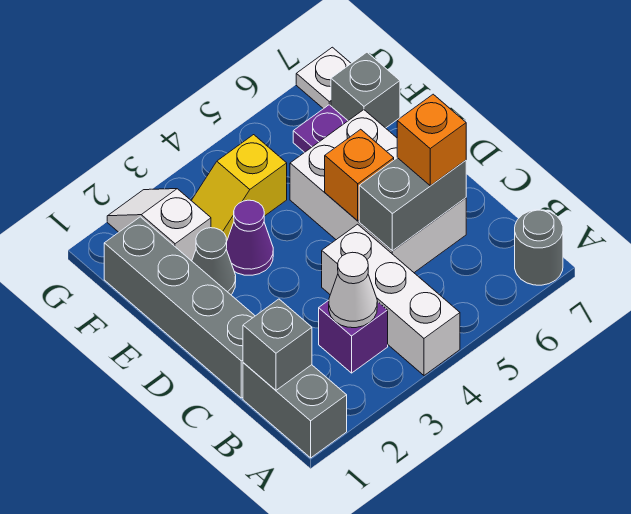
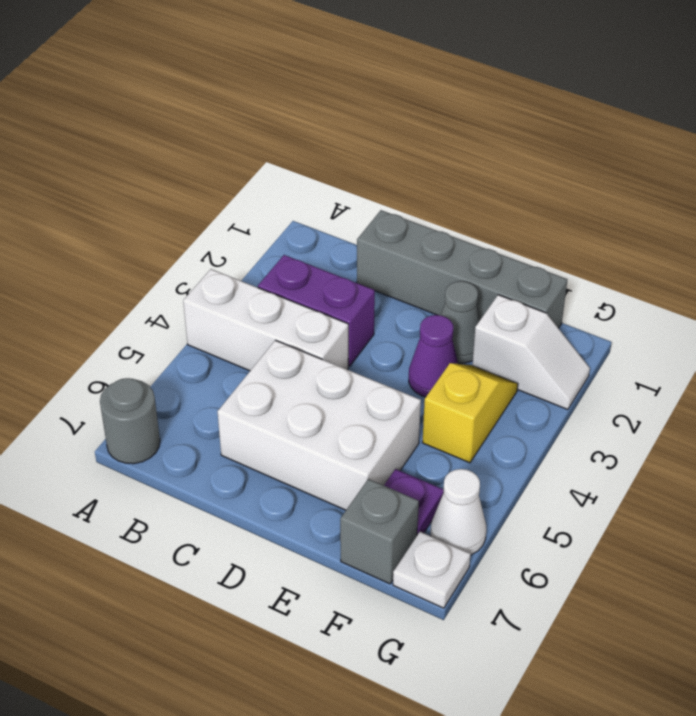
grey brick A1:B1 level 1 -> none
grey brick B1 level 2 -> none
purple brick B3 level 1 -> purple brick B3:C3 level 1
white cone B3 level 2 -> white cone G6 level 1
grey brick C5:C6 level 2 -> none
orange brick C6 level 3 -> none
orange brick D5 level 2 -> none

